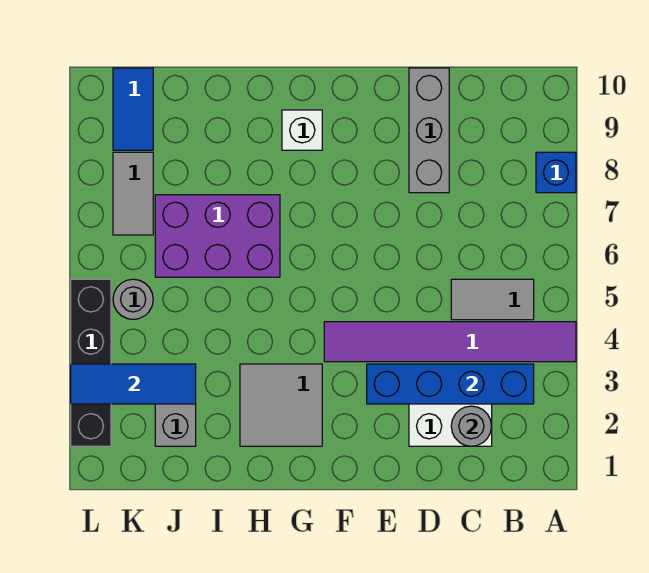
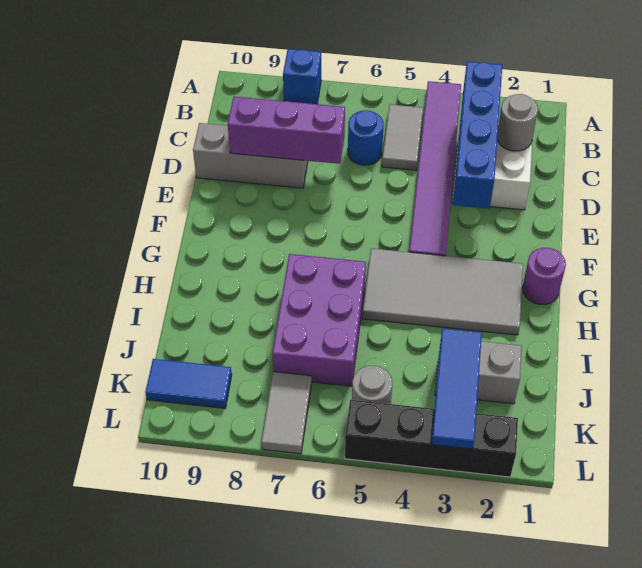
none -> blue round brick C6 level 1
none -> purple brick D7:D9 level 2
none -> purple round brick G1 level 1
grey tile G2:H3 level 1 -> grey tile G2:H5 level 1
white brick G9 level 1 -> none
grey tile K7:K8 level 1 -> grey tile K7:L7 level 1

